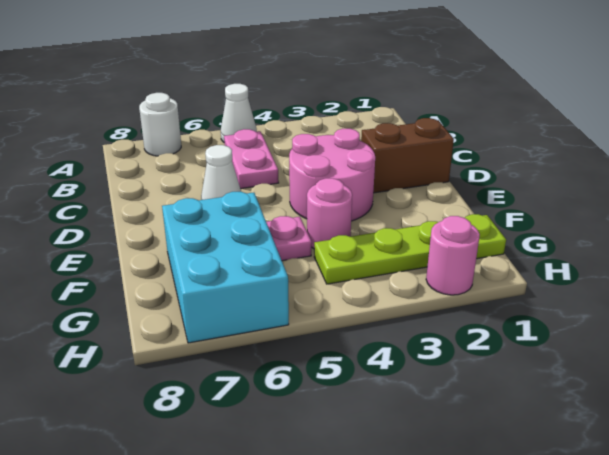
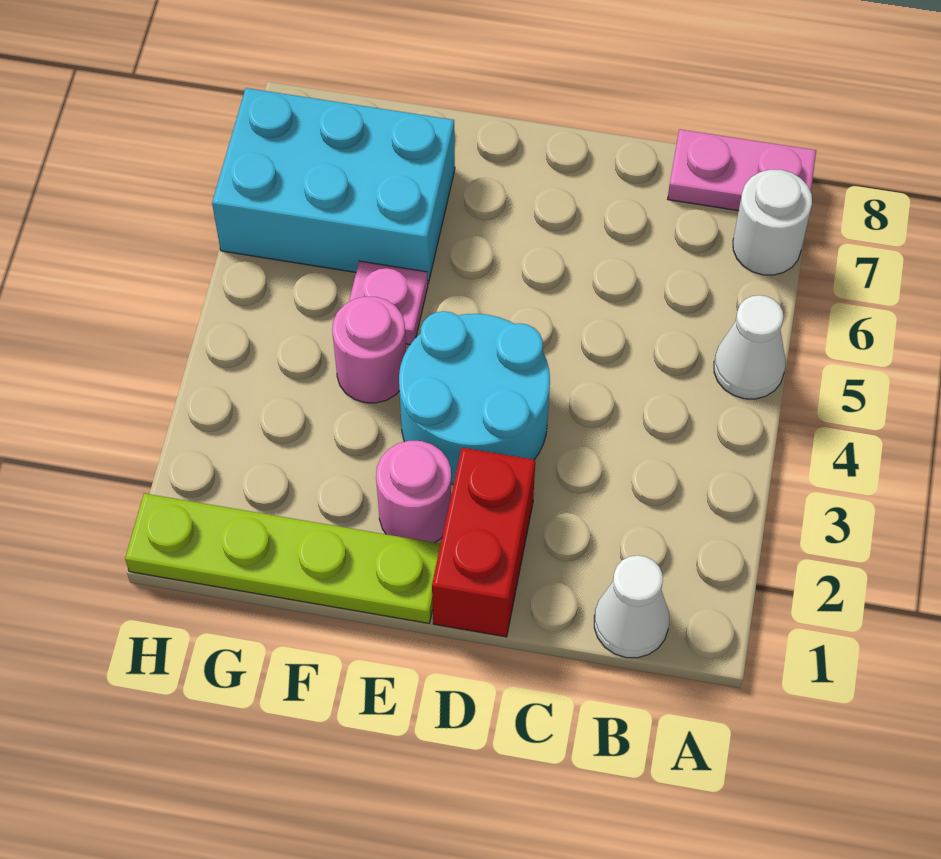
pink plate B5:C5 level 1 -> pink plate A8:B8 level 1
brown brick D1:D2 level 1 -> red brick D1:D2 level 1
pink round brick D3:E4 level 1 -> cyan round brick D3:E4 level 1
white cone D6 level 1 -> white cone B1 level 1
lime plate G1:G4 level 1 -> lime plate E1:H1 level 1
pink round brick H2 level 1 -> pink round brick E2 level 1

